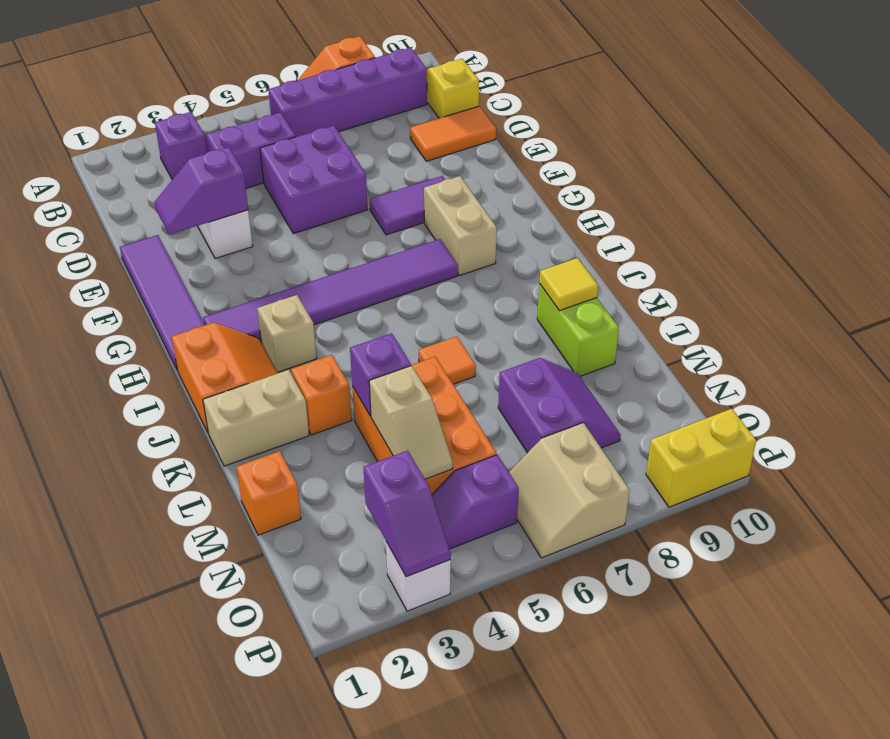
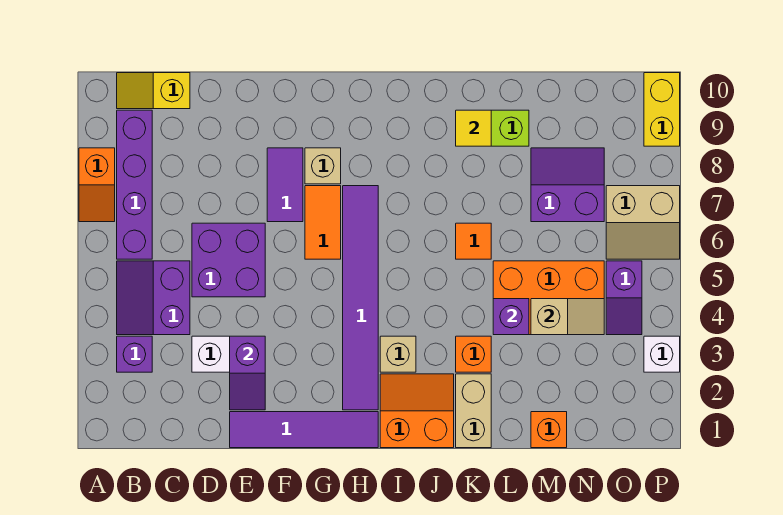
orange tile D9:D10 level 1 -> orange tile G6:G7 level 1
tan brick G8:H8 level 1 -> tan brick G8 level 1
purple slope O3:P3 level 2 top O -> none

